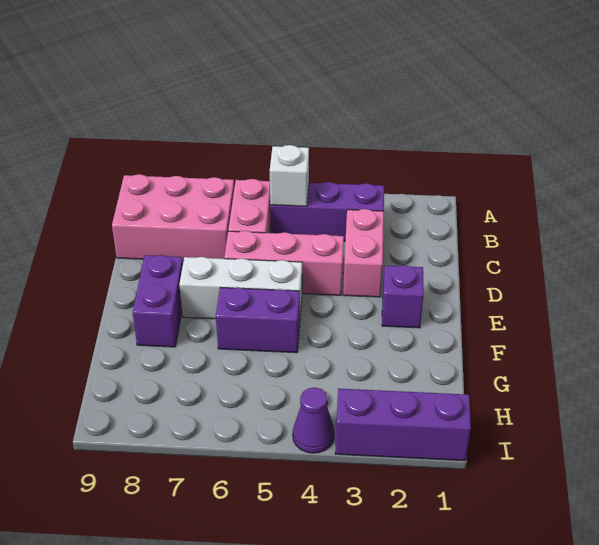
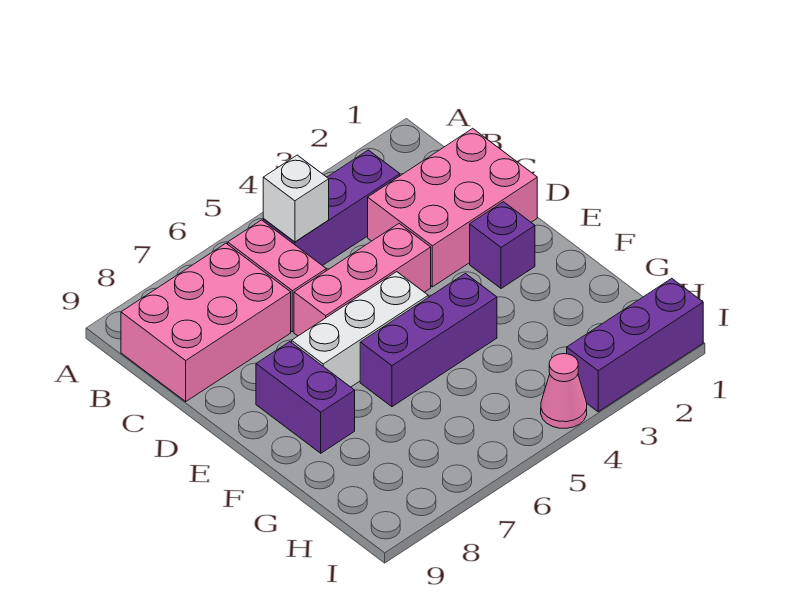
pink brick C3:D3 level 1 -> pink brick C1:D3 level 1
purple brick F5:F6 level 1 -> purple brick F4:F6 level 1
purple cone I4 level 1 -> pink cone I4 level 1

